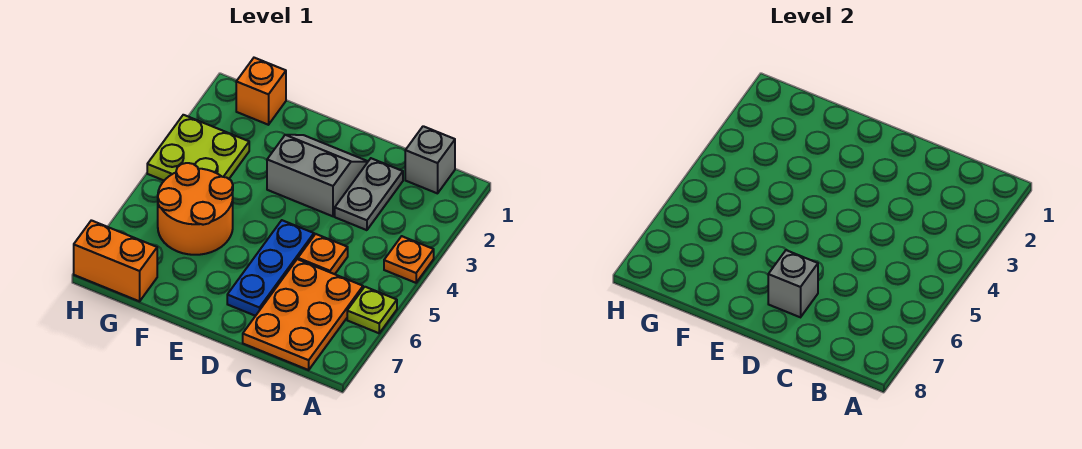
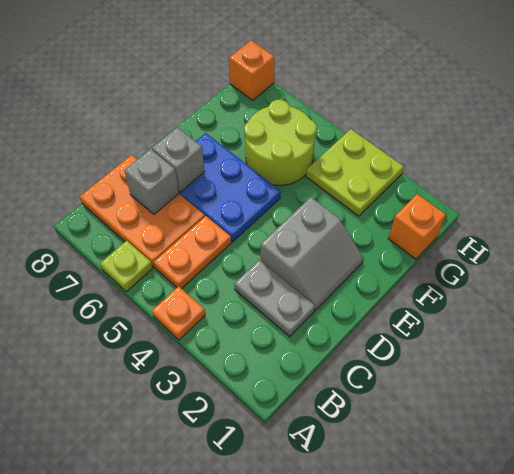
grey brick B1 level 1 -> grey brick C7 level 2
orange plate C5 level 1 -> orange plate B5:C5 level 1
blue plate D5:D7 level 1 -> blue plate D5:E7 level 1
orange round brick F5:G6 level 1 -> lime round brick F5:G6 level 1
orange brick G8:H8 level 1 -> orange brick H8 level 1

